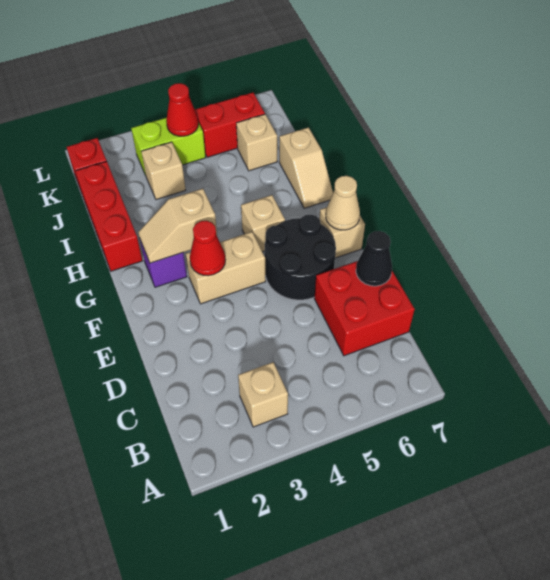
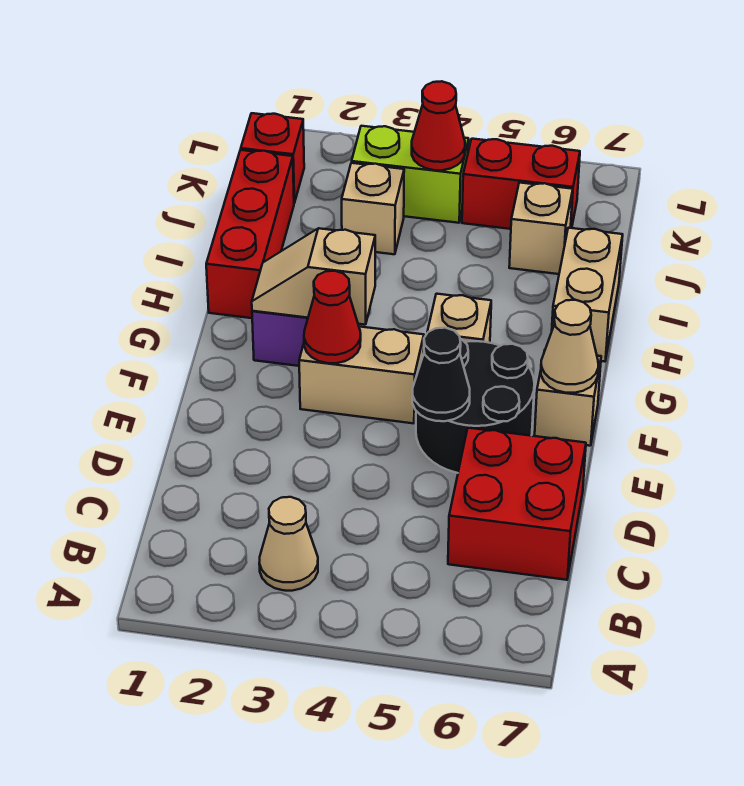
tan brick B3 level 1 -> tan cone B3 level 1
black cone D7 level 2 -> black cone E5 level 2
tan slope H7:I7 level 1 top I -> tan brick H7:I7 level 1

